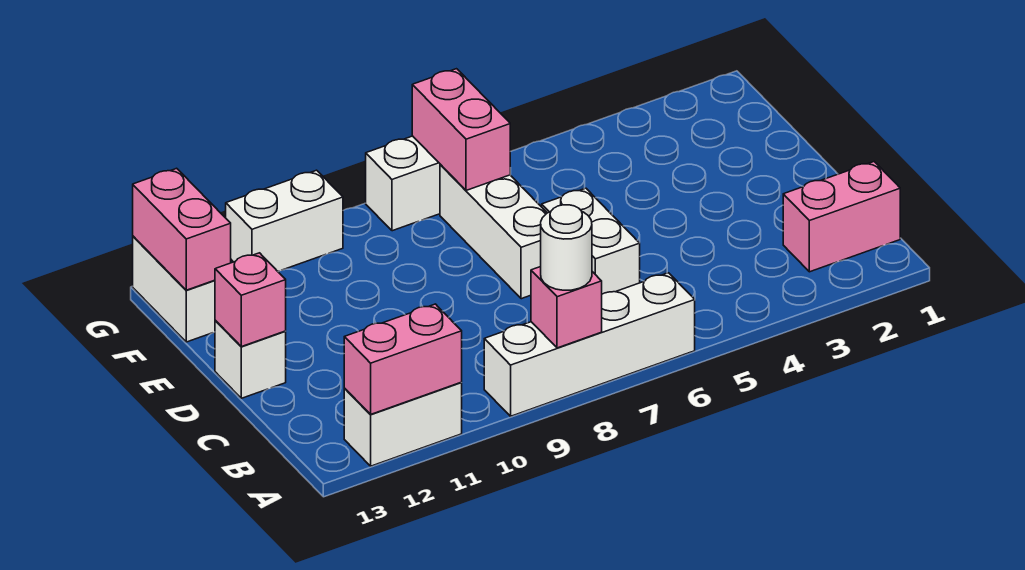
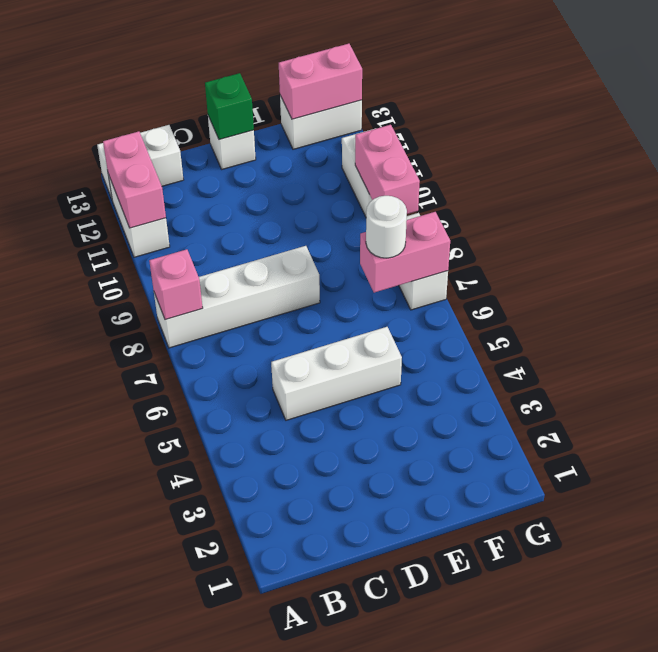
white brick A6:A9 level 1 -> white brick A8:D8 level 1
white round brick A8 level 3 -> white round brick F7 level 3
pink brick B1:B2 level 1 -> pink brick G9:G10 level 2
white brick C6:D6 level 1 -> white brick A13:B13 level 1
white brick D7:F7 level 1 -> white brick C5:E5 level 1
pink brick D13 level 2 -> green brick D13 level 2

